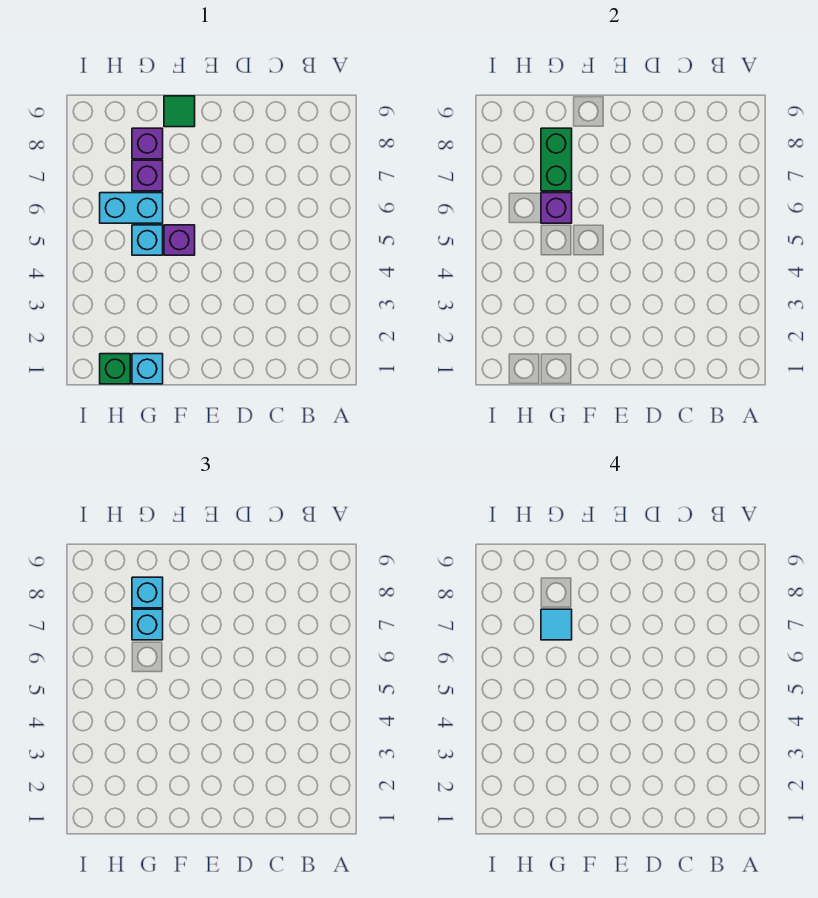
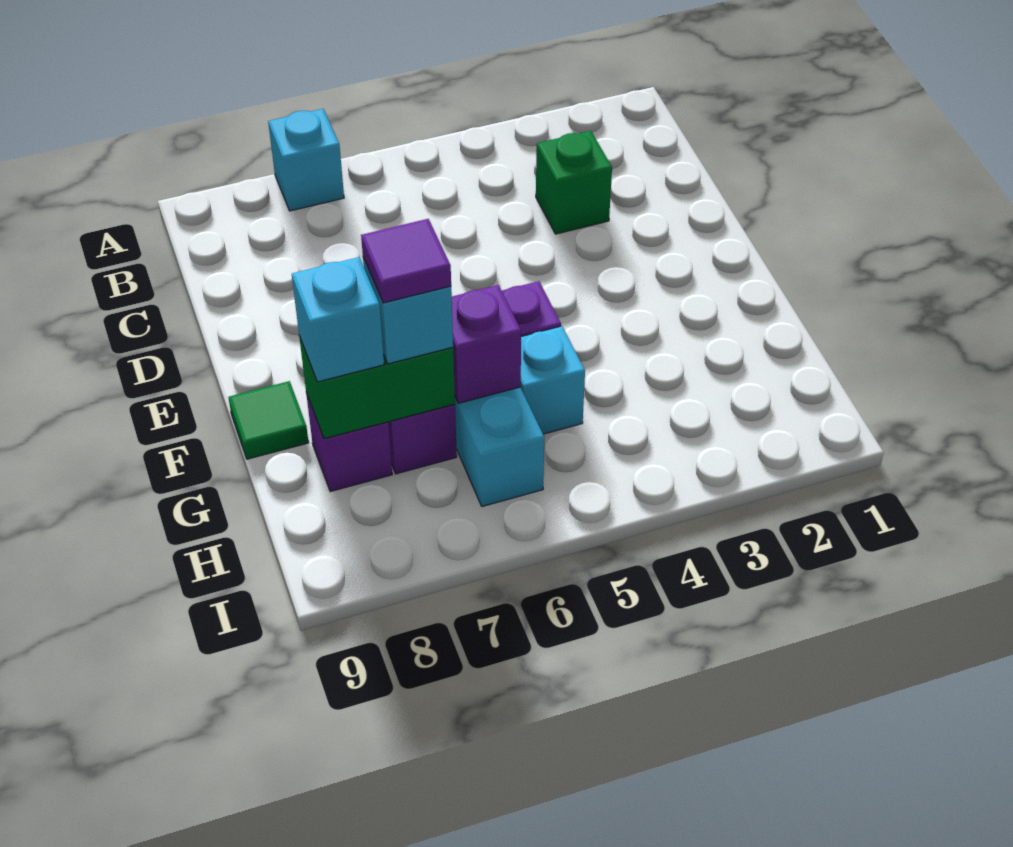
cyan brick G1 level 1 -> cyan brick A7 level 1
cyan tile G7 level 4 -> purple tile G7 level 4
green brick H1 level 1 -> green brick C3 level 1

